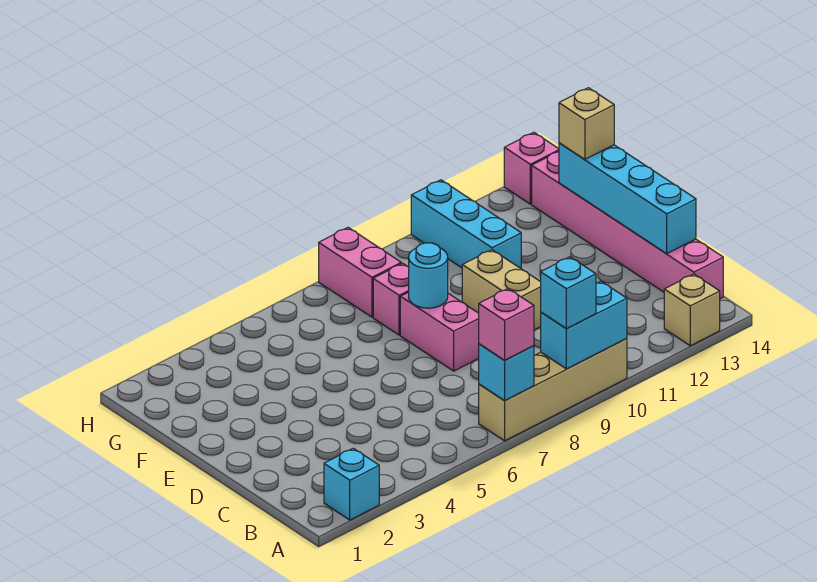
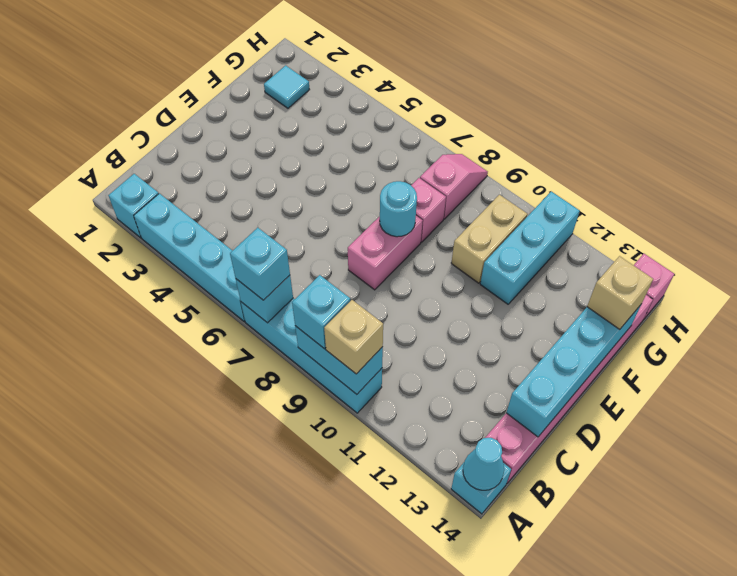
none -> cyan brick A3:A6 level 1
tan brick A7:A10 level 1 -> cyan brick A7:A10 level 1
pink brick A7 level 3 -> cyan brick A7 level 3
tan brick A13 level 1 -> tan brick A10 level 3
none -> cyan brick A14 level 1
none -> cyan cone A14 level 2
tan brick D10:E10 level 1 -> tan brick F10:G10 level 1
none -> cyan tile G2 level 1
pink brick G8:H8 level 1 -> pink slope G8:H8 level 1 top G

